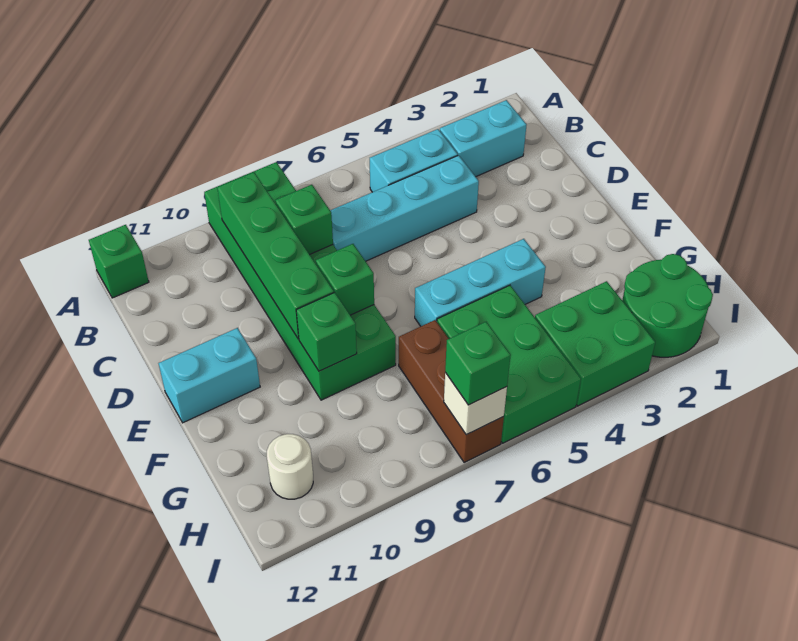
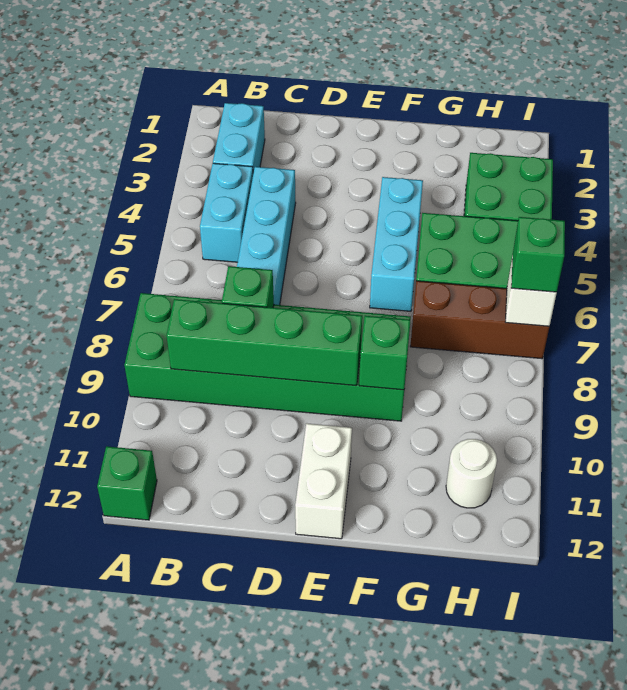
green brick E8 level 2 -> none
cyan brick E11:E12 level 1 -> white brick E11:E12 level 1
green round brick H1:I2 level 1 -> none

